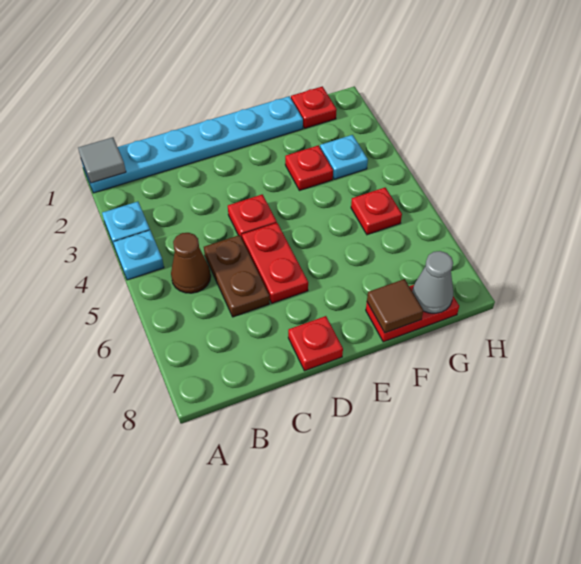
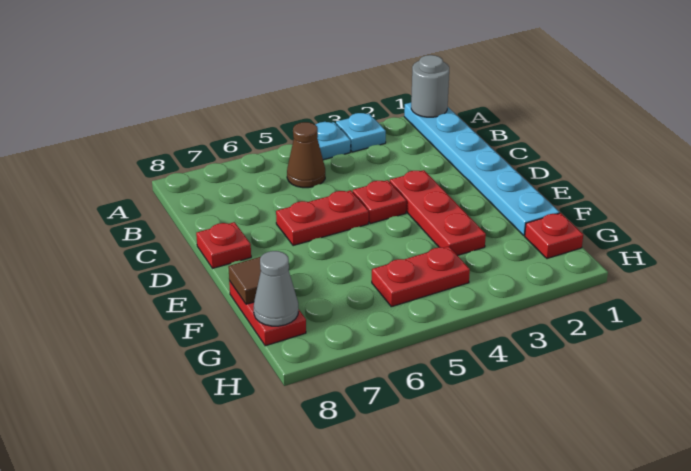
grey tile A1 level 2 -> grey round brick A1 level 2
brown plate C5:C6 level 1 -> none
red plate F3 level 1 -> red plate D3:F3 level 1
cyan plate G3 level 1 -> none
red plate G5 level 1 -> red plate G4:G5 level 1

